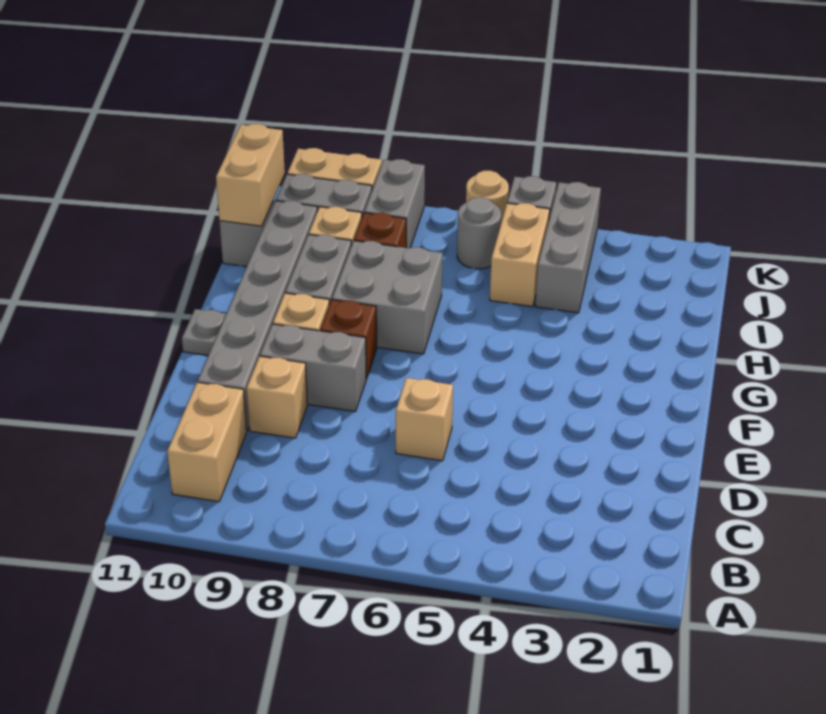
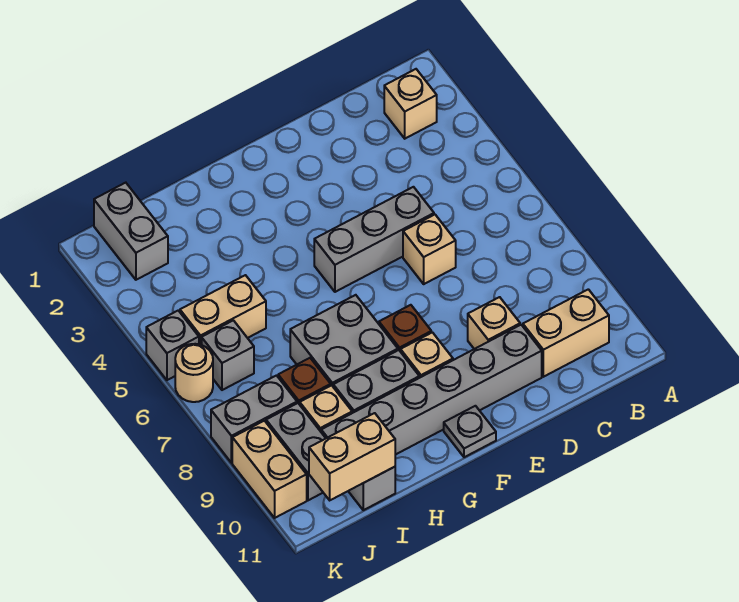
none -> tan brick B2 level 1
grey brick E8:E9 level 1 -> grey brick J1:J2 level 1
grey brick I4:K4 level 1 -> grey brick D5:F5 level 1
grey round brick J6 level 1 -> grey brick J6 level 1

